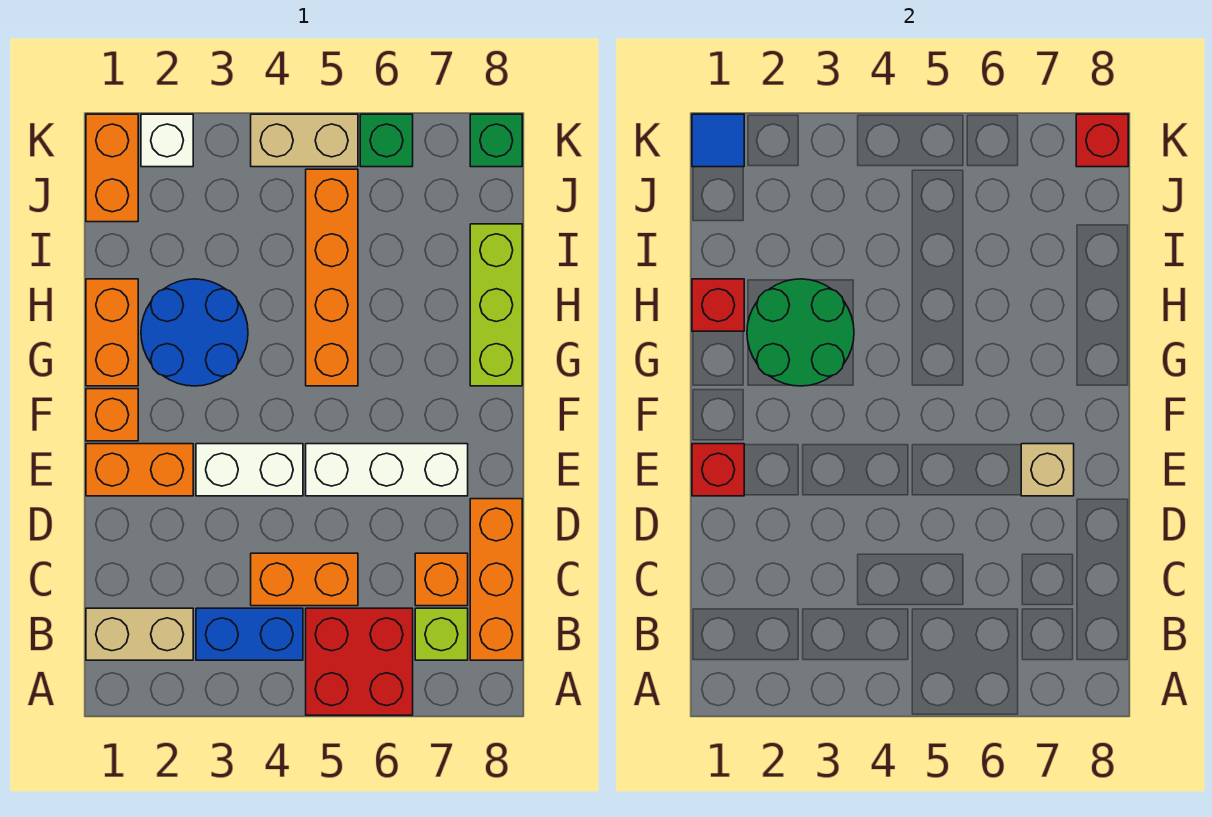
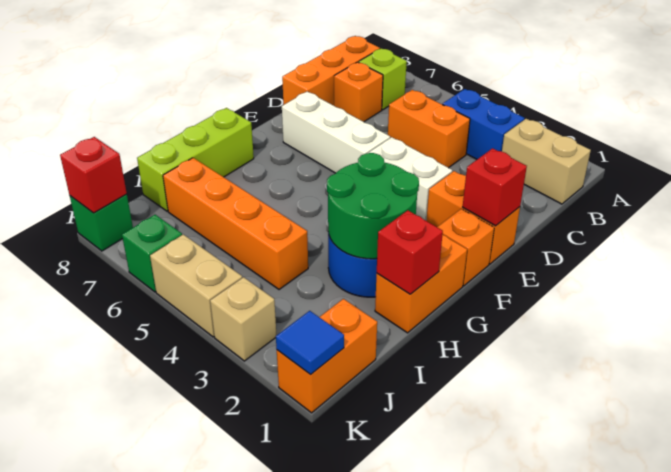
red brick A5:B6 level 1 -> none
tan brick E7 level 2 -> tan brick K3 level 1
orange brick G5:J5 level 1 -> orange brick I4:I7 level 1
white brick K2 level 1 -> none

